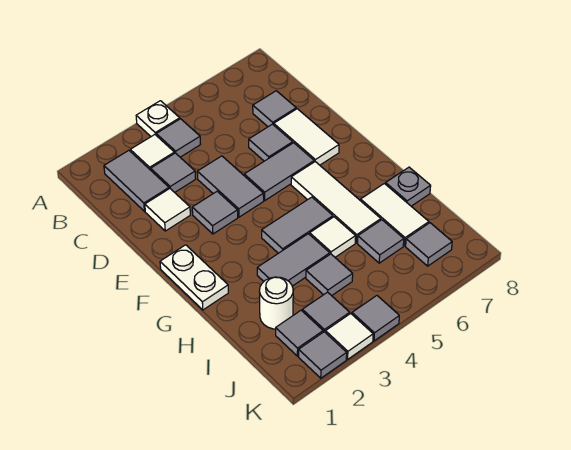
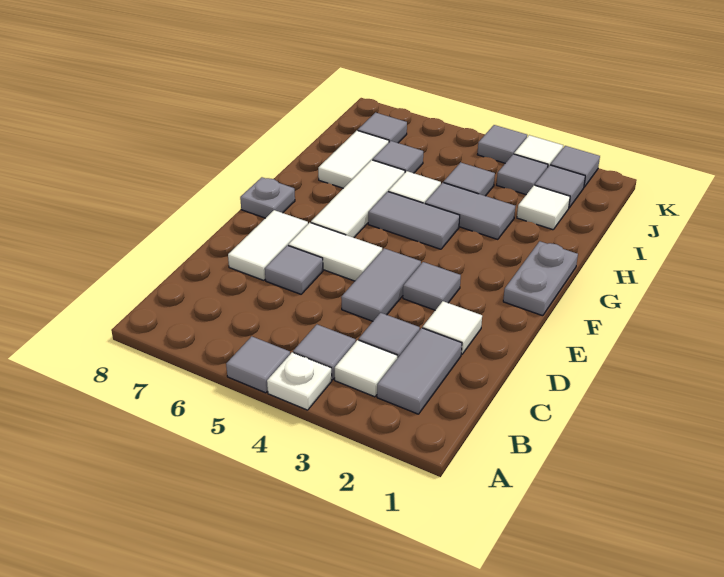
grey tile C7 level 1 -> grey tile A5 level 1
grey tile E5:E6 level 1 -> white tile E5:E6 level 1
white plate F1:G1 level 1 -> grey plate F1:G1 level 1
grey plate H8 level 1 -> grey plate F8 level 1
white round brick I2 level 1 -> white tile I2 level 1

